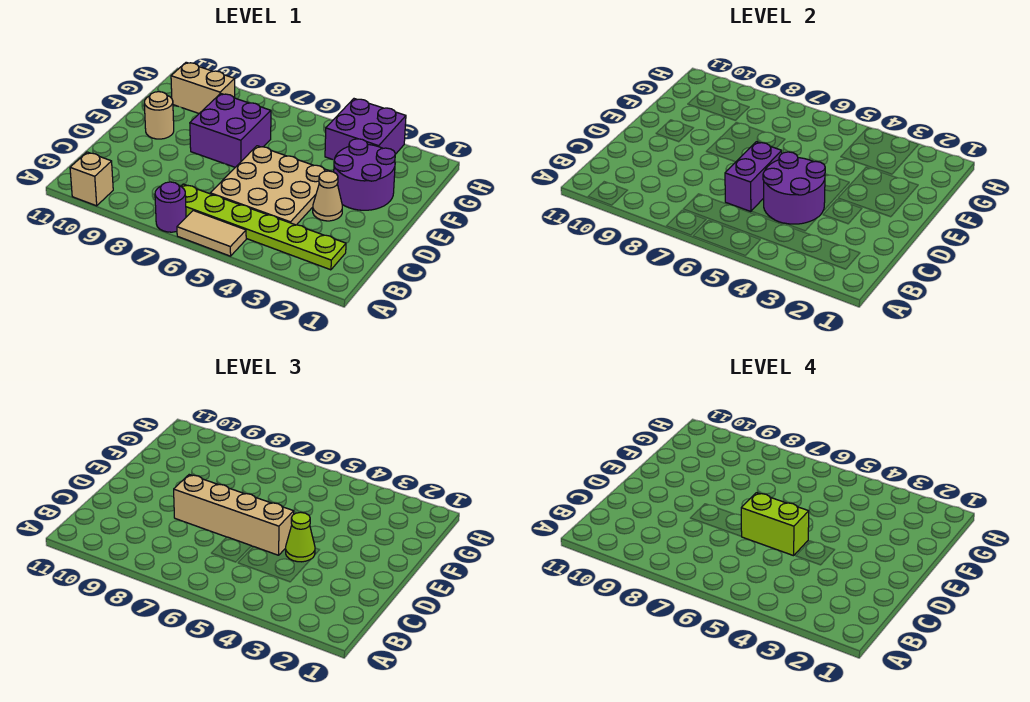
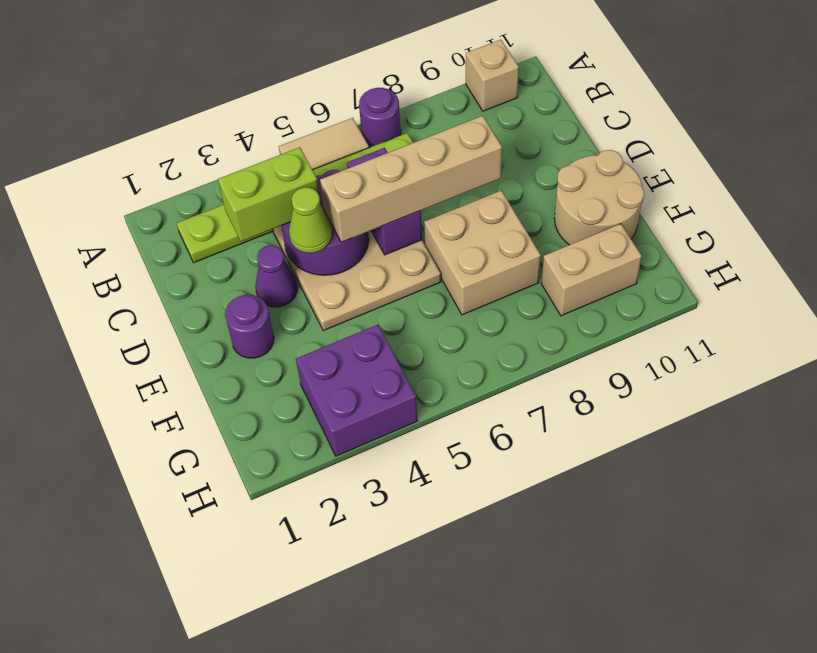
tan cone D3 level 1 -> purple cone D3 level 1
lime brick D5:D6 level 4 -> lime brick C3:C4 level 3
purple round brick E2:F3 level 1 -> purple round brick E2 level 1
purple brick E7:F8 level 1 -> tan brick E7:F8 level 1
tan round brick E10 level 1 -> tan round brick E10:F11 level 1

